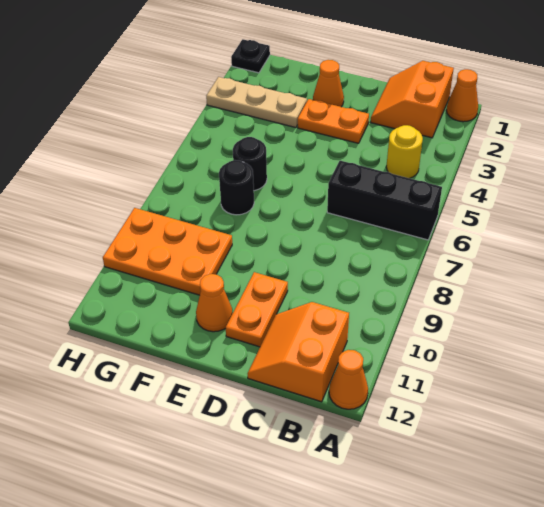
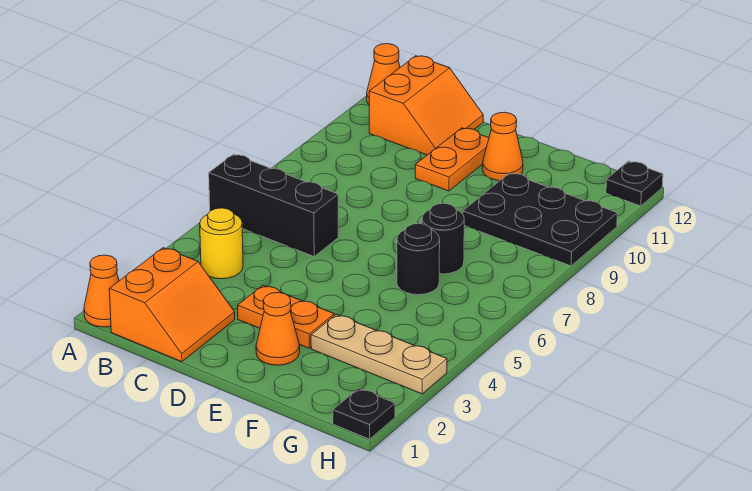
orange plate F9:H10 level 1 -> black plate F9:H10 level 1
none -> black plate H12 level 1

